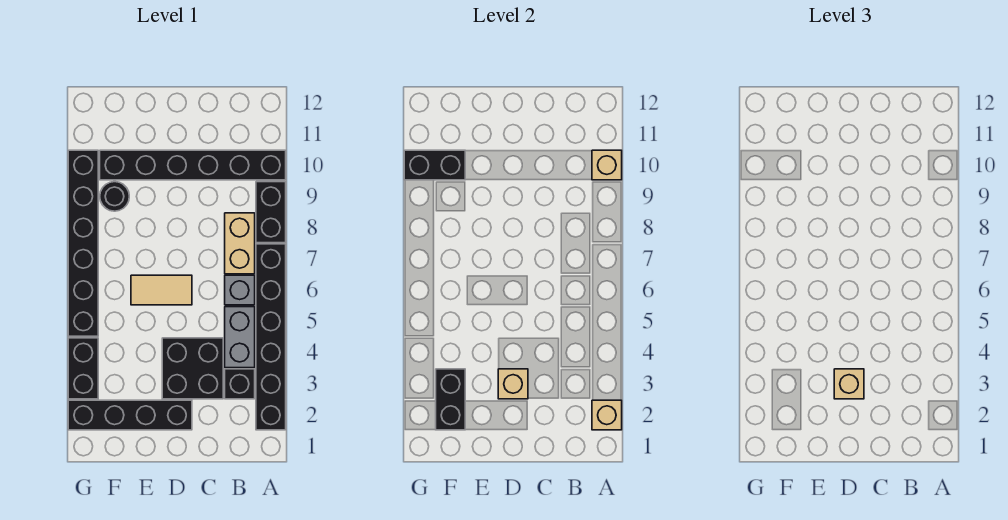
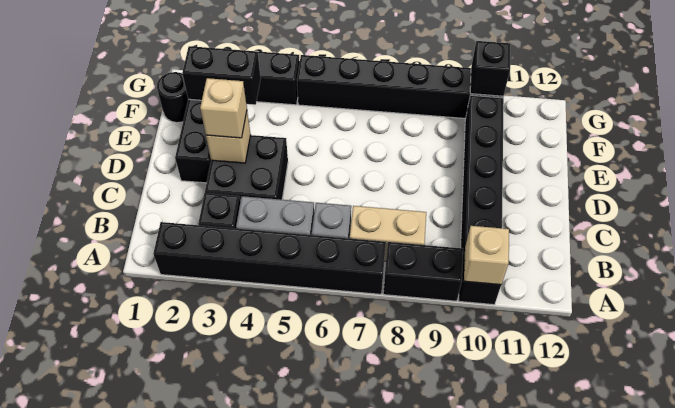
tan brick A2 level 2 -> none
tan tile D6:E6 level 1 -> none
black round brick F9 level 1 -> black round brick F1 level 1
black brick F10:G10 level 2 -> black brick G10 level 2

